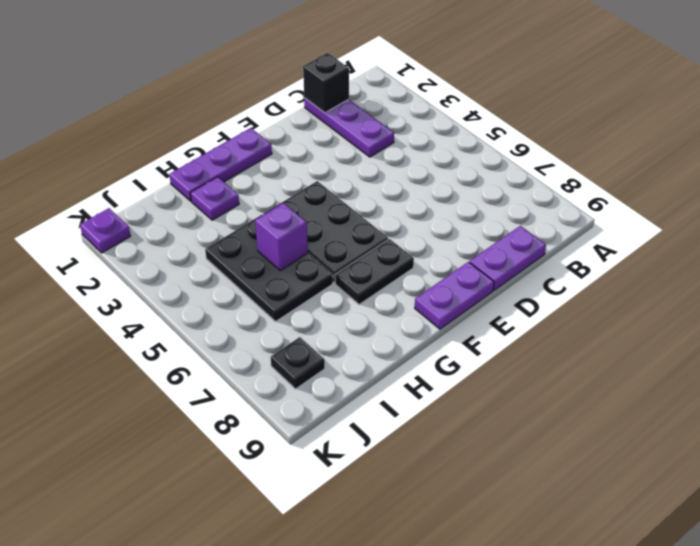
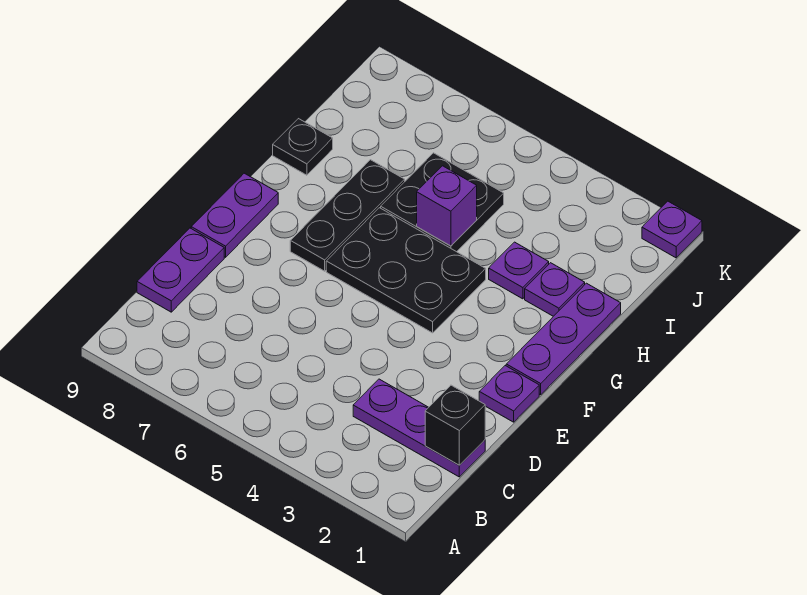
none -> purple plate E1 level 1
black plate F7:G7 level 1 -> black plate F7:H7 level 1
none -> purple plate H3 level 1
black plate H4:I6 level 1 -> black plate H5:I6 level 1
black plate J8 level 1 -> black plate H9 level 1

